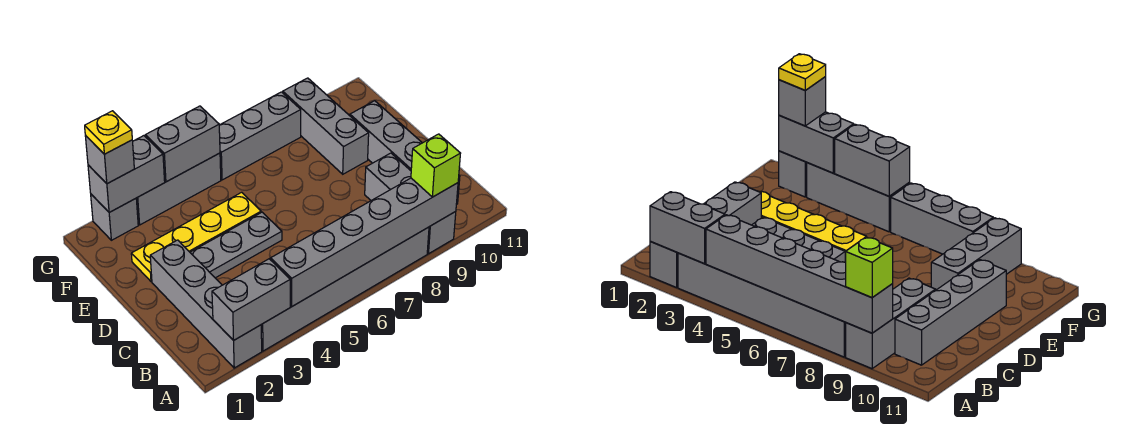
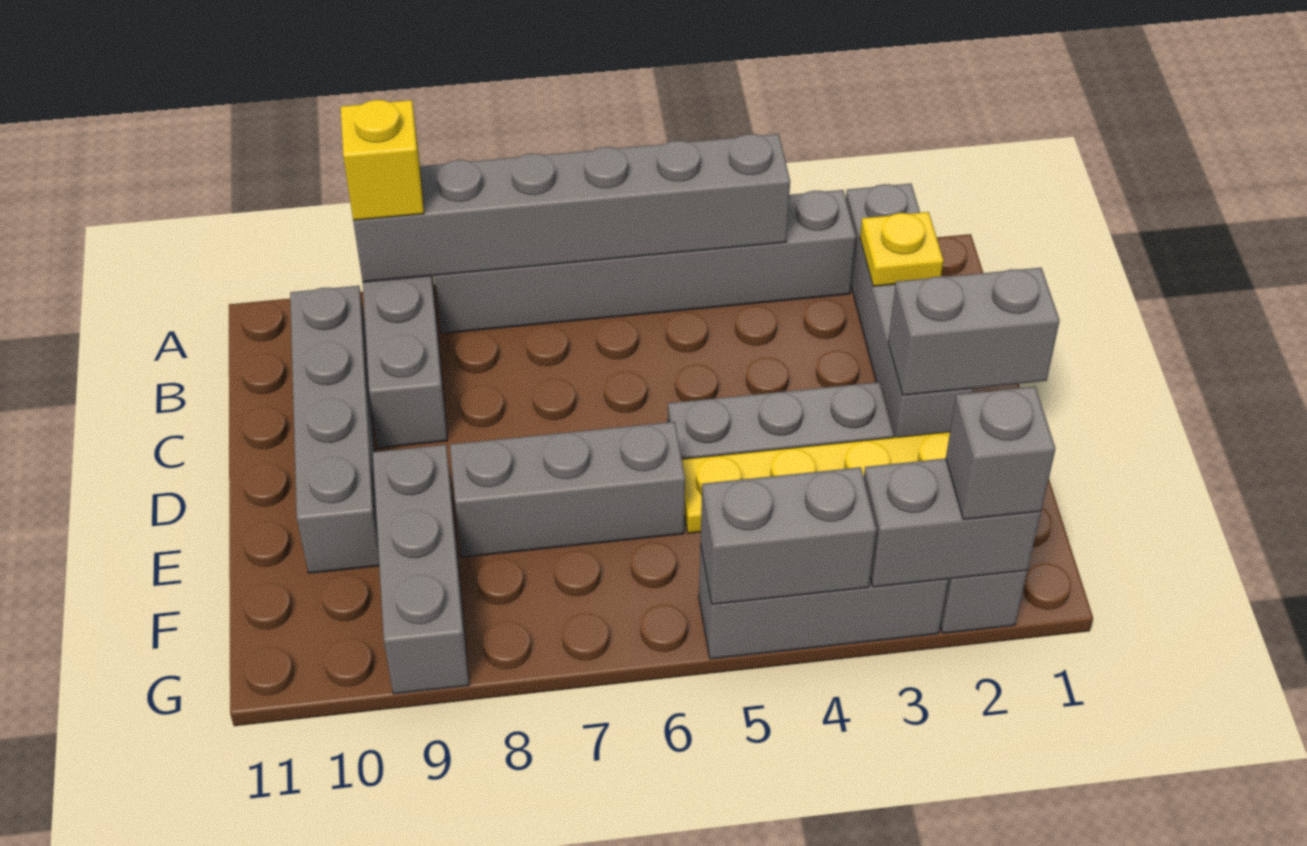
grey brick A2:A3 level 2 -> grey brick D1:D2 level 2
lime brick A9 level 3 -> yellow brick A9 level 3
yellow plate G2 level 4 -> yellow plate B2 level 2
grey brick G6:G8 level 1 -> grey brick E6:E8 level 1

